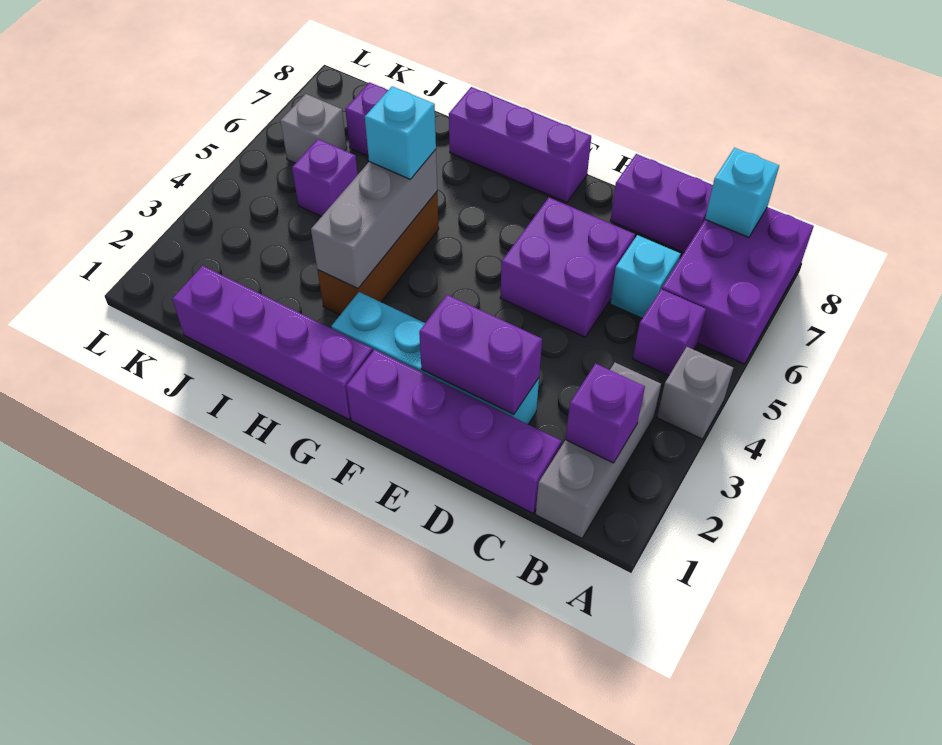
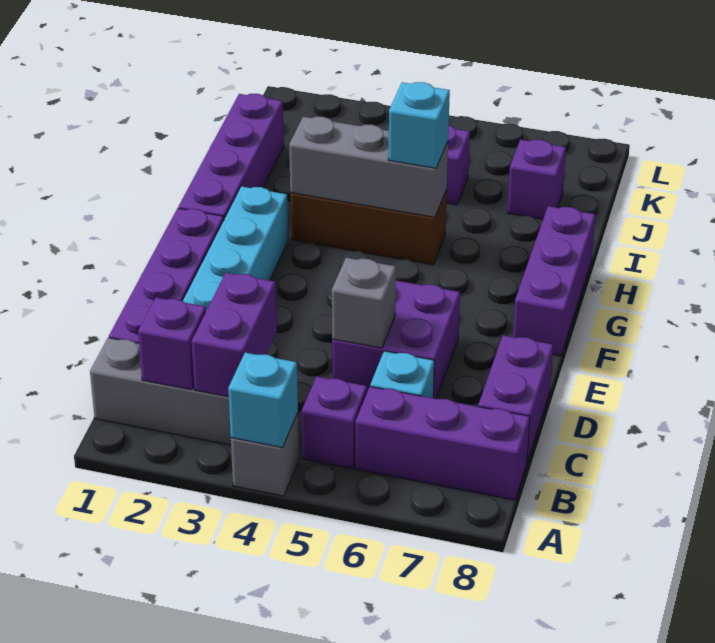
purple brick A6:B8 level 1 -> purple brick B6:B8 level 1
cyan brick B8 level 2 -> cyan brick A4 level 2
purple brick D2:E2 level 2 -> purple brick B3:C3 level 2
grey brick K6 level 1 -> grey brick D5 level 2

